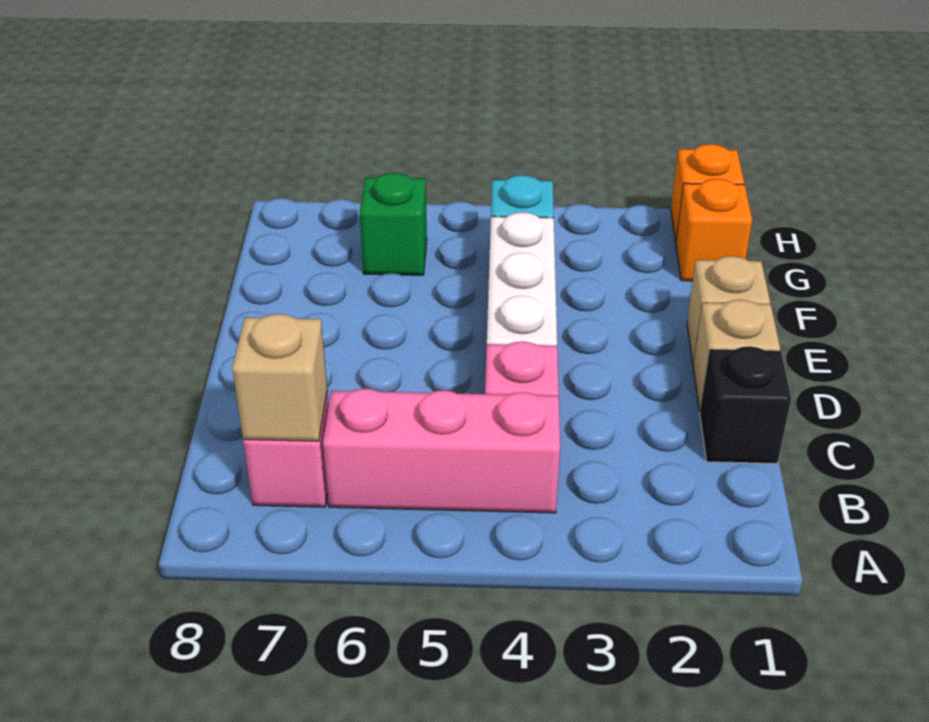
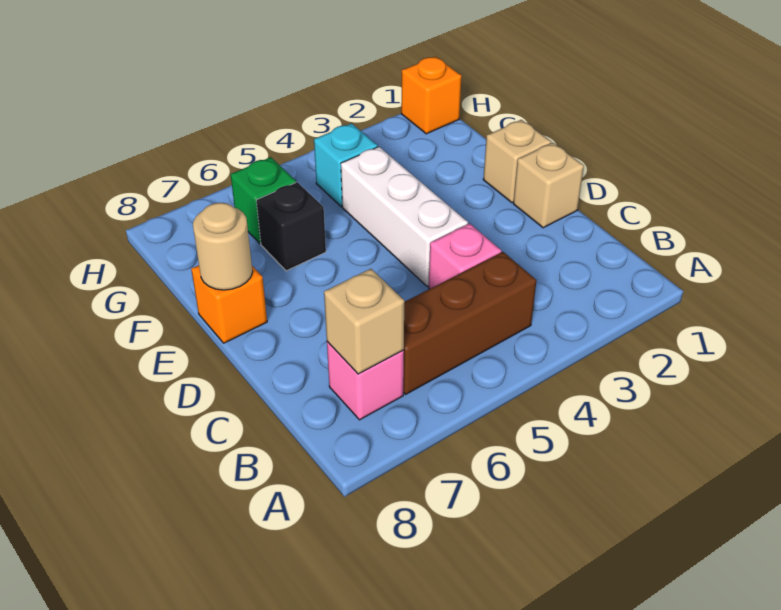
pink brick B4:B6 level 1 -> brown brick B4:B6 level 1
black brick C1 level 1 -> black brick F6 level 1
none -> tan round brick E8 level 2
orange brick G1 level 1 -> orange brick E8 level 1

